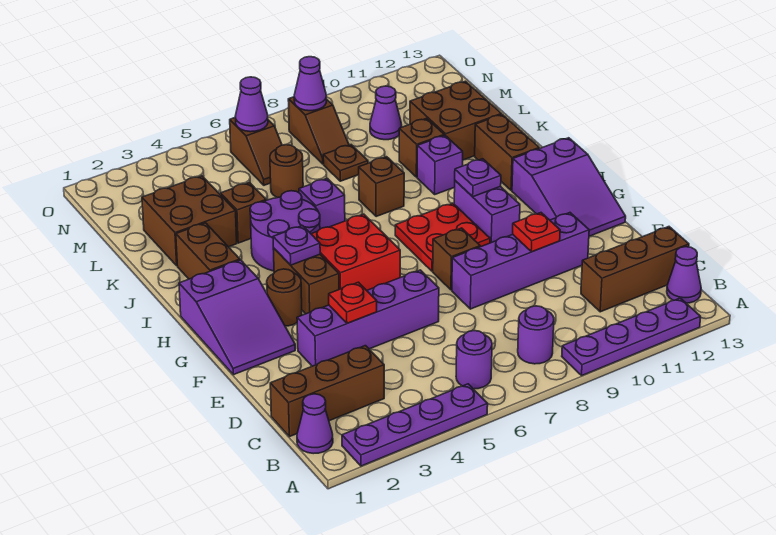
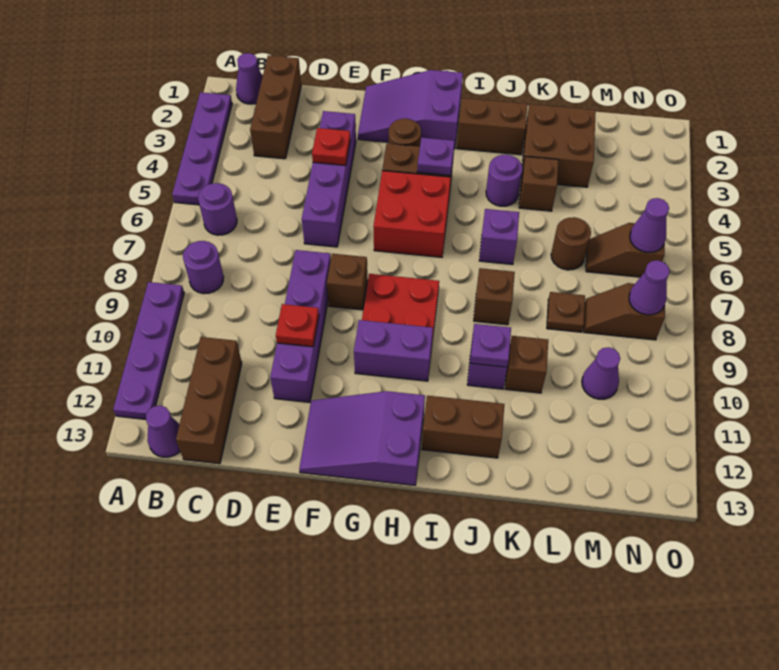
purple plate H10 level 2 -> purple plate J10 level 2
purple round brick I4:J5 level 1 -> purple round brick J4 level 1
brown brick K11:L12 level 1 -> none

